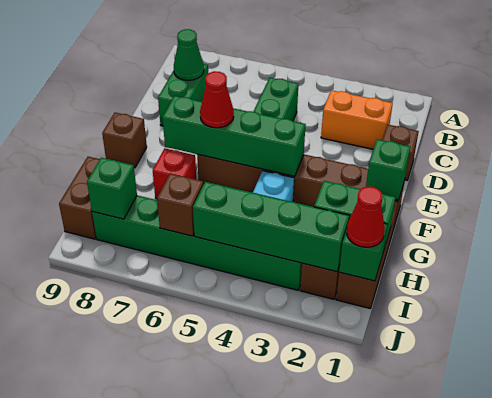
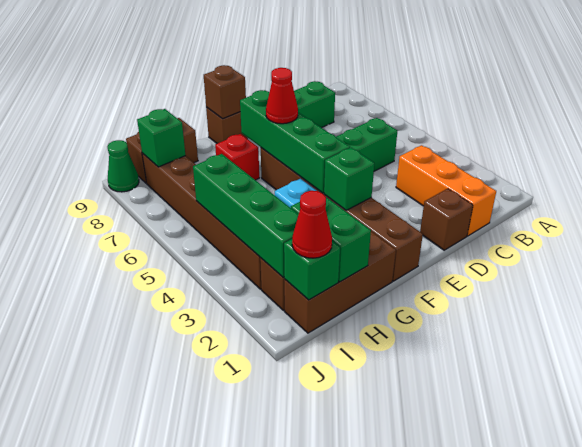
orange brick C2:C3 level 1 -> orange brick C1:C3 level 1
green cone C8 level 2 -> green cone J9 level 1
green brick F1 level 2 -> green brick F3 level 2
green brick I3:I8 level 1 -> brown brick I3:I8 level 1
brown brick I6 level 2 -> brown brick F9 level 2

